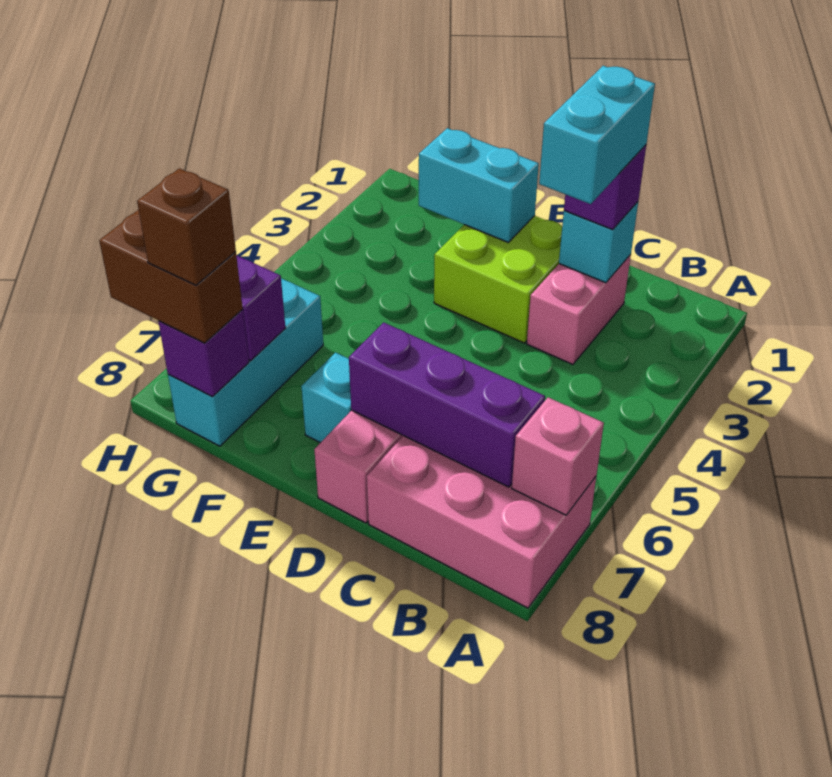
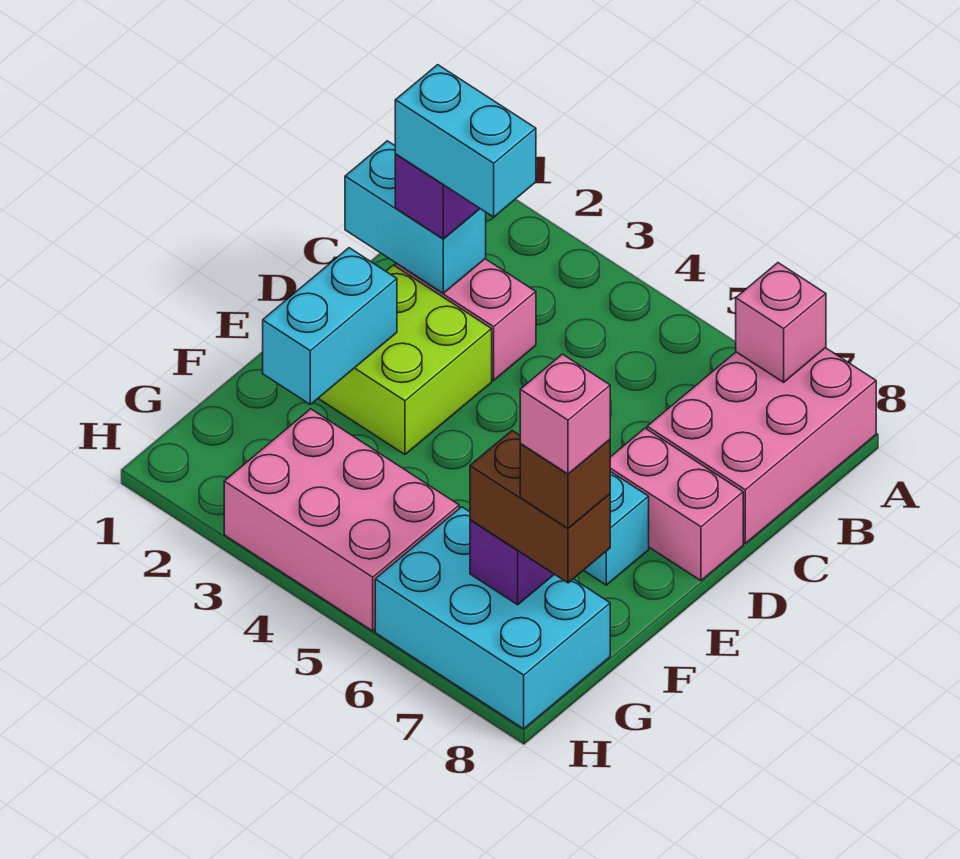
purple brick B7:D7 level 2 -> none
cyan brick C2 level 2 -> cyan brick C1:C2 level 2
none -> pink brick G3:H5 level 1
cyan brick G6:G8 level 1 -> cyan brick G6:H8 level 1
purple brick G8 level 2 -> none
brown brick G8:H8 level 3 -> brown brick G7:G8 level 3
none -> pink brick G8 level 5

